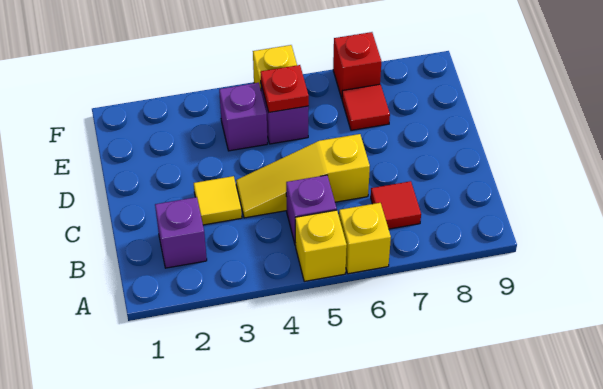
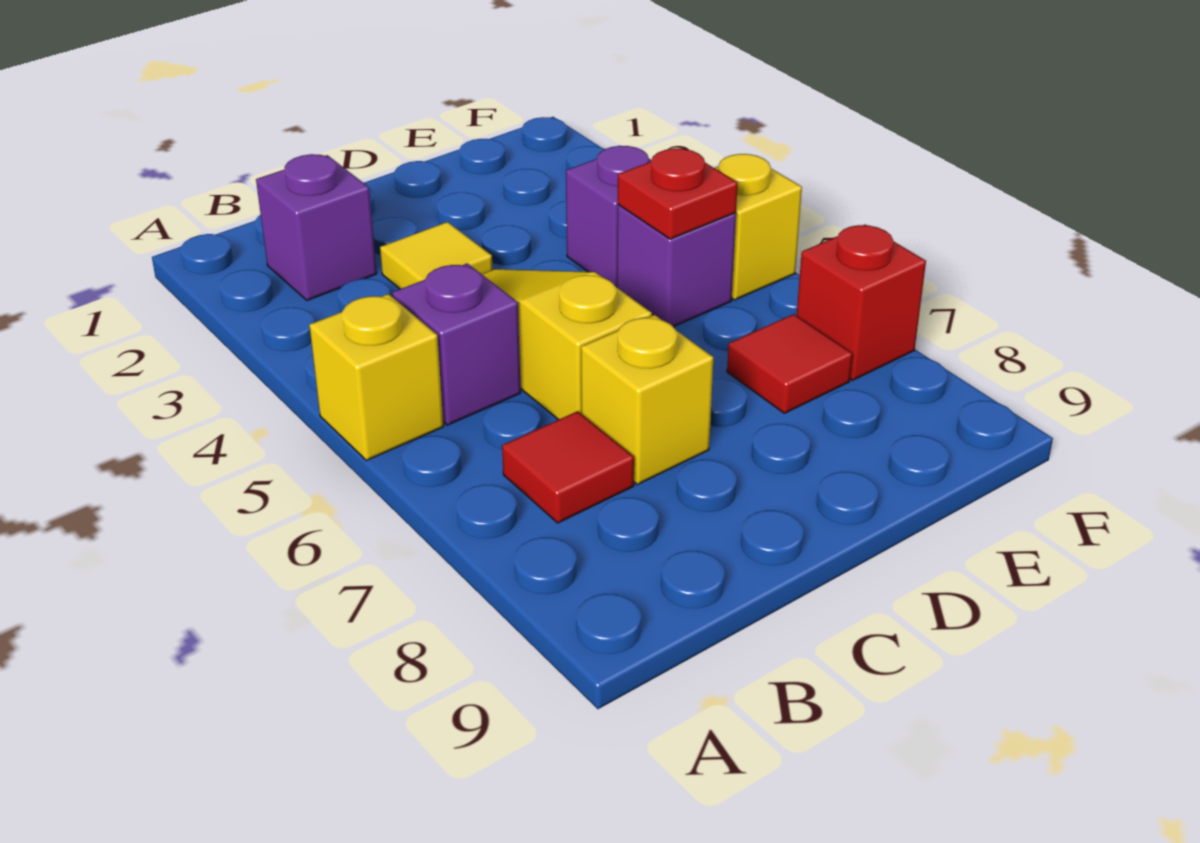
yellow brick A6 level 1 -> yellow brick C7 level 1

